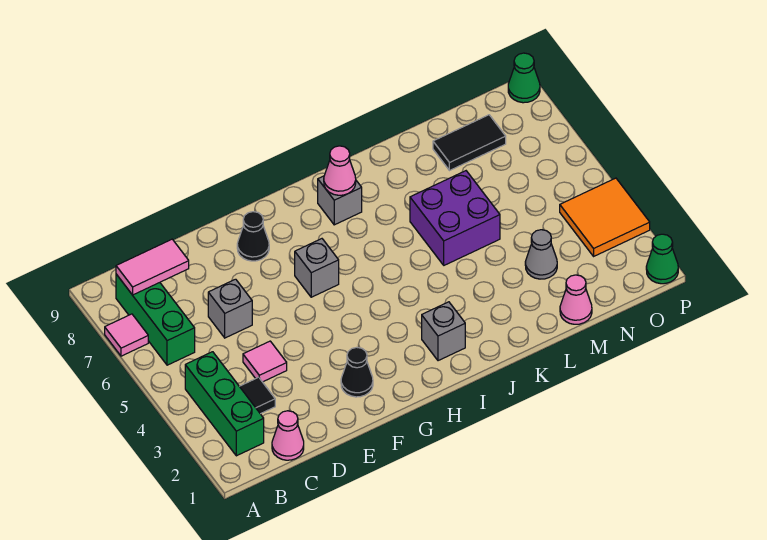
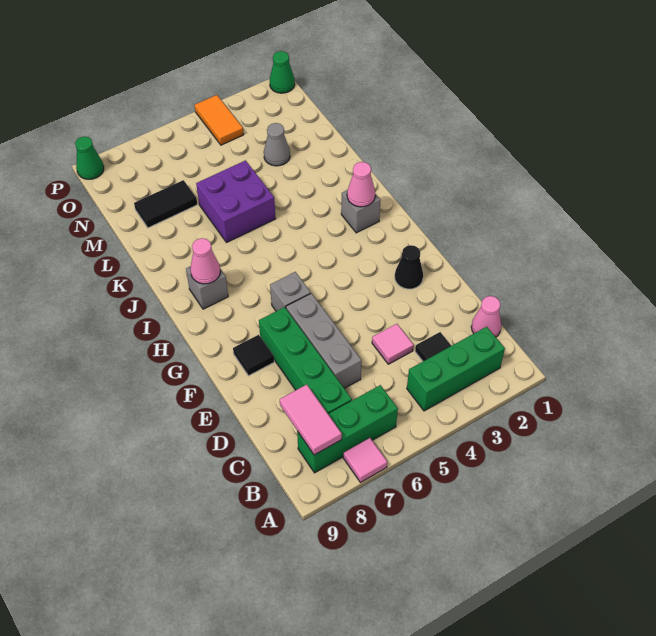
none -> green brick C7:F7 level 1
grey brick D6 level 1 -> grey brick D6:F6 level 1
black cone F8 level 1 -> black tile F8 level 1
pink cone M1 level 1 -> pink cone I2 level 2
black tile M8:N8 level 1 -> black tile M7:M8 level 1
orange tile O3:P4 level 1 -> orange tile O4:P4 level 1

